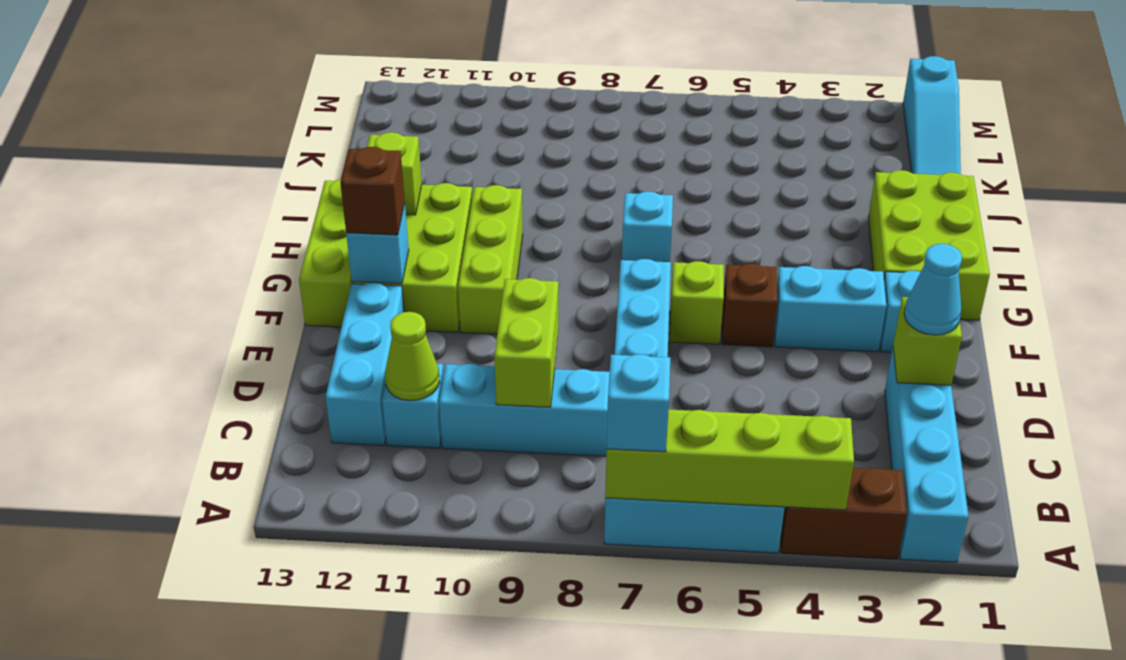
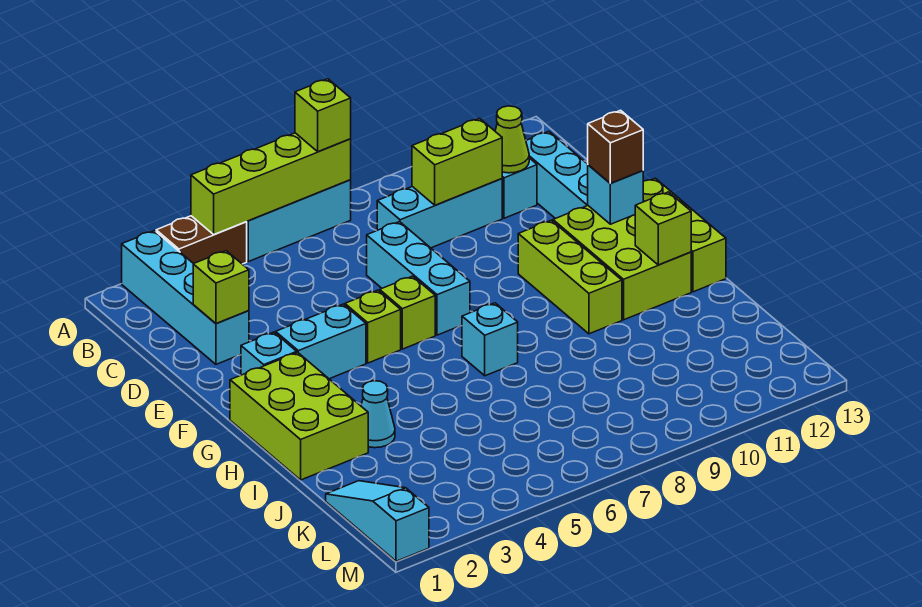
cyan brick A7 level 3 -> lime brick A7 level 3
lime brick C9:D9 level 2 -> lime brick C9:C10 level 2
cyan cone D2 level 3 -> cyan cone I3 level 1
brown brick F5 level 1 -> lime brick F5 level 1

